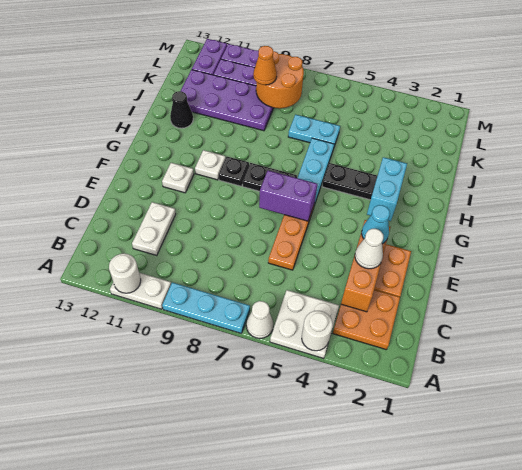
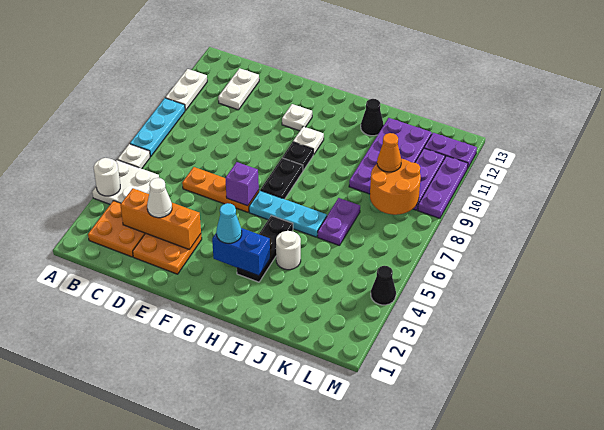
white cone A6 level 1 -> white plate A6 level 1
white round brick A11 level 2 -> white round brick I4 level 1
white plate C11:D11 level 1 -> white plate C11:C12 level 1
cyan cone E3 level 3 -> cyan cone G3 level 3
purple brick F6:F7 level 2 -> purple brick F6 level 2
cyan brick G3:H3 level 2 -> blue brick G3:H3 level 2
cyan plate J6:J7 level 1 -> purple plate J6:J7 level 1
none -> black cone M4 level 1

